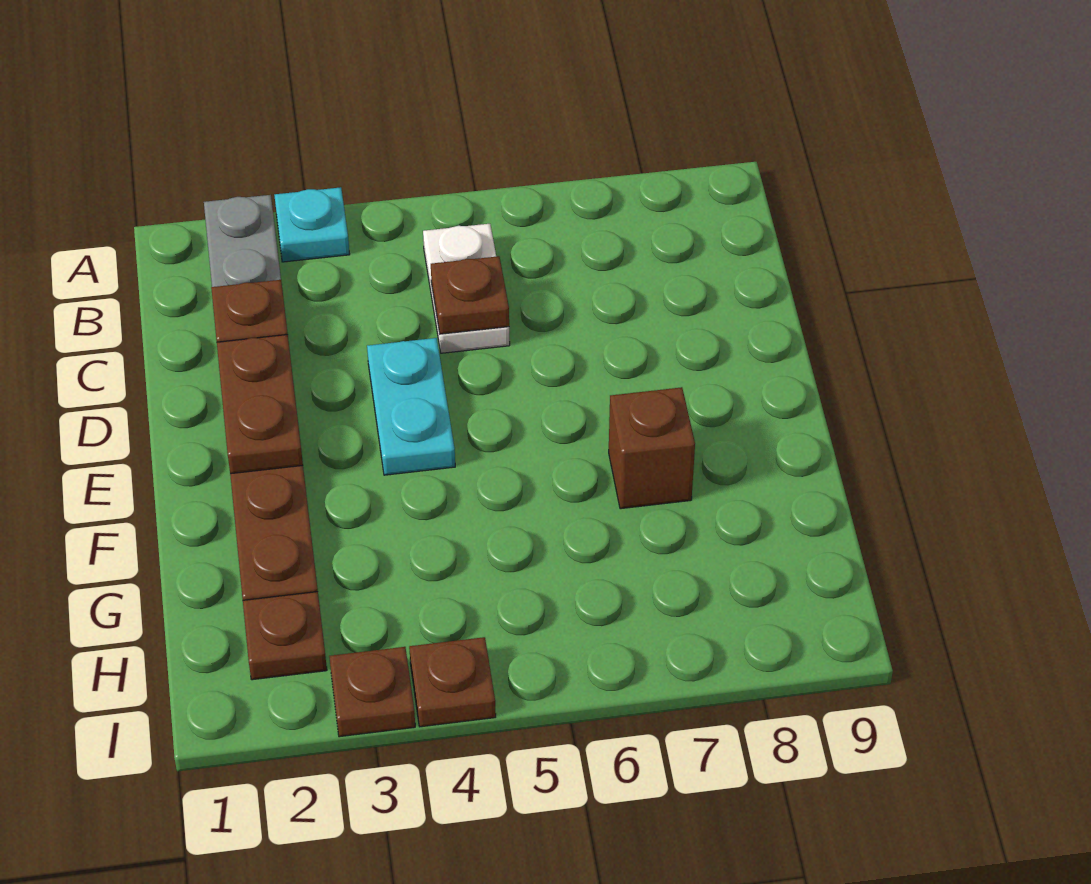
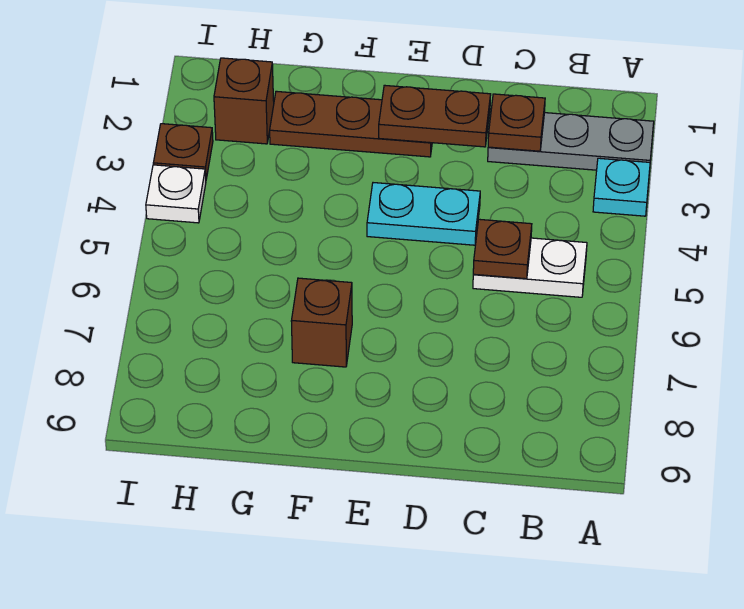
brown plate H2 level 1 -> brown brick H2 level 1
brown plate I4 level 1 -> white plate I4 level 1

